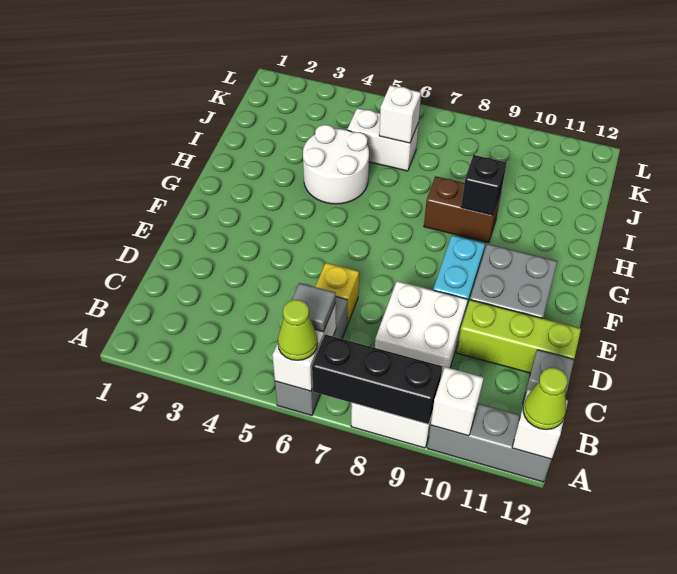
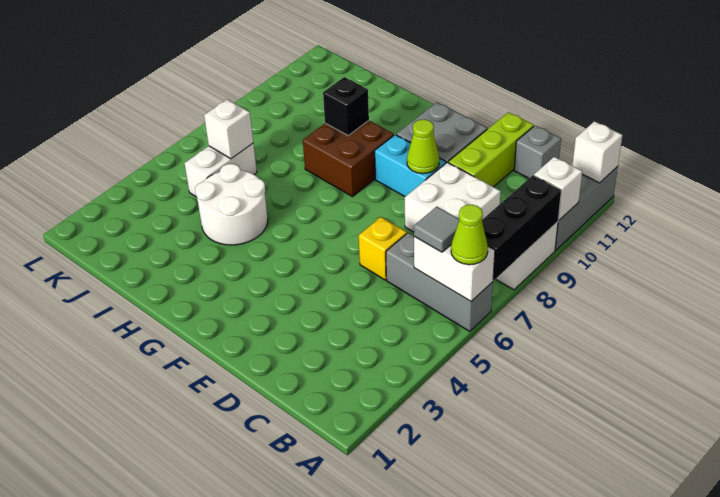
lime cone A12 level 3 -> lime cone E9 level 2
brown brick H8:H9 level 1 -> brown brick G8:H9 level 1

